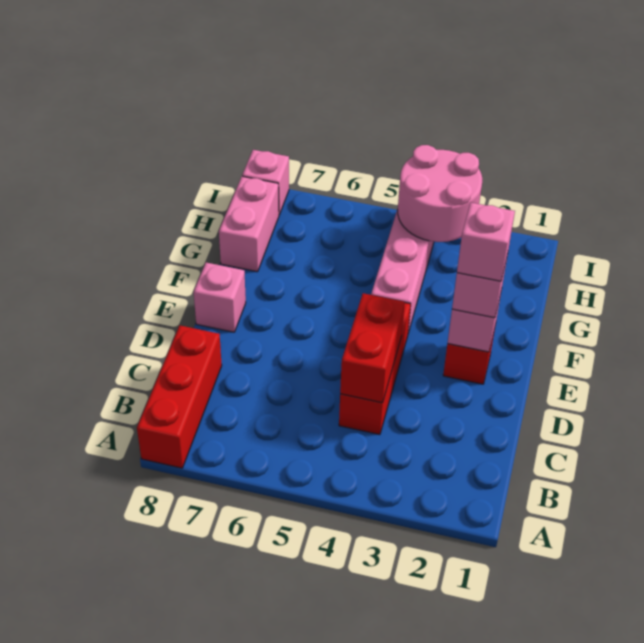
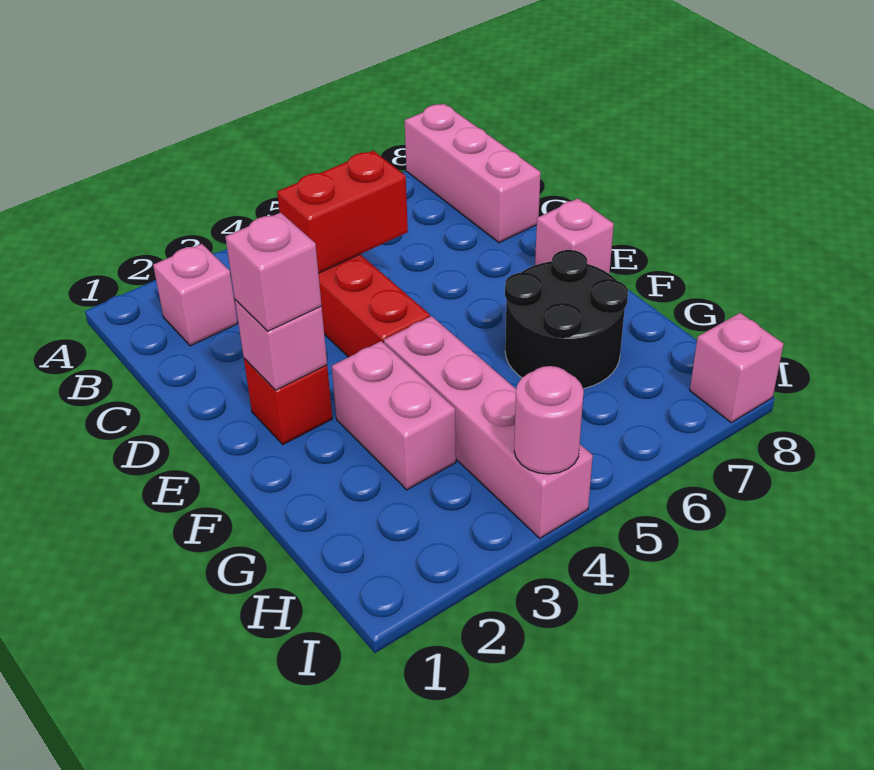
red brick A8:C8 level 1 -> pink brick A8:C8 level 1
red brick C4:D4 level 2 -> red brick C4:C5 level 2
pink brick E2 level 4 -> pink brick B2 level 1
none -> black round brick F6:G7 level 1
pink brick G8:H8 level 1 -> pink brick F3:G3 level 1
pink round brick H3:I4 level 2 -> pink round brick I4 level 2

